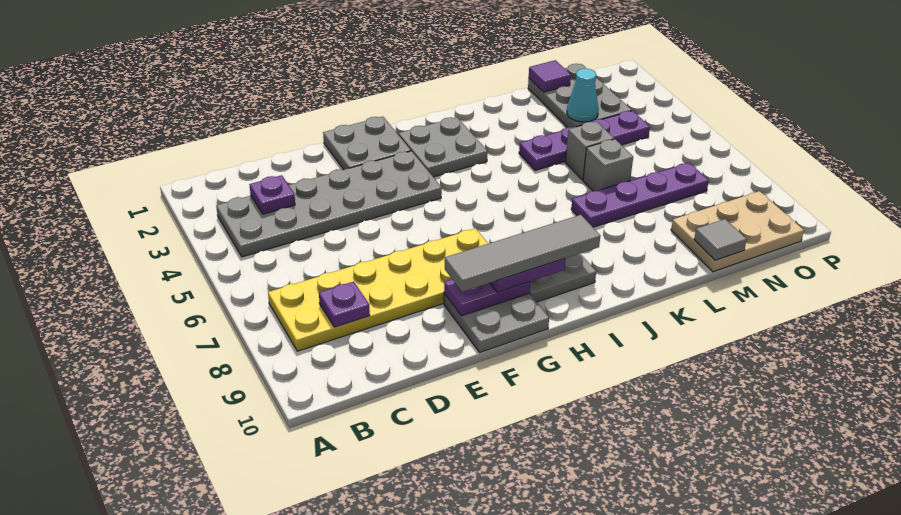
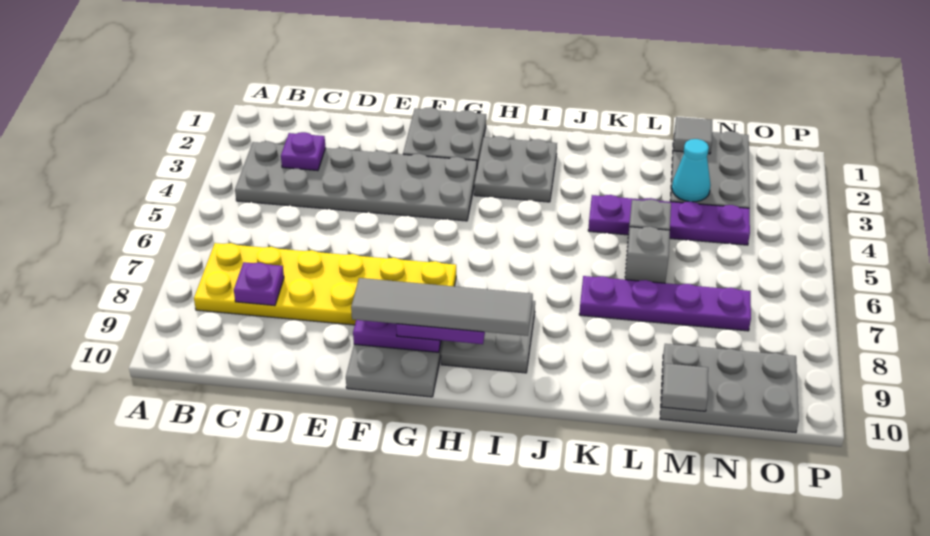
purple tile M1 level 2 -> grey tile M1 level 2
tan plate M9:O10 level 1 -> grey plate M9:O10 level 1

